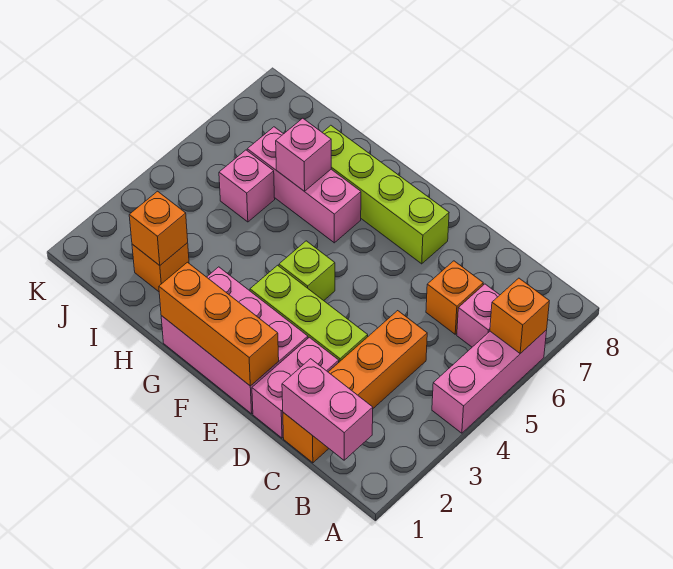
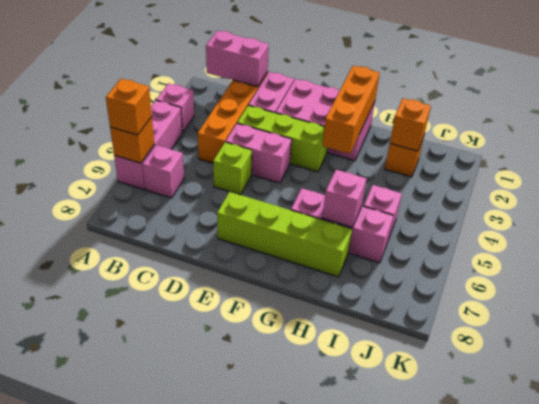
none -> pink brick A3 level 1
orange brick C6 level 1 -> orange brick A6 level 3
none -> pink brick D4:E4 level 1
orange brick E1:G1 level 2 -> orange brick G1:G3 level 2
lime brick F4 level 1 -> lime brick D5 level 1

